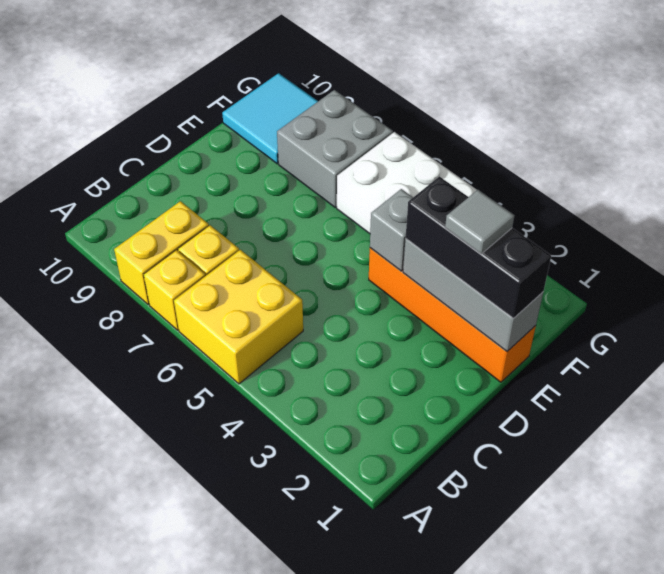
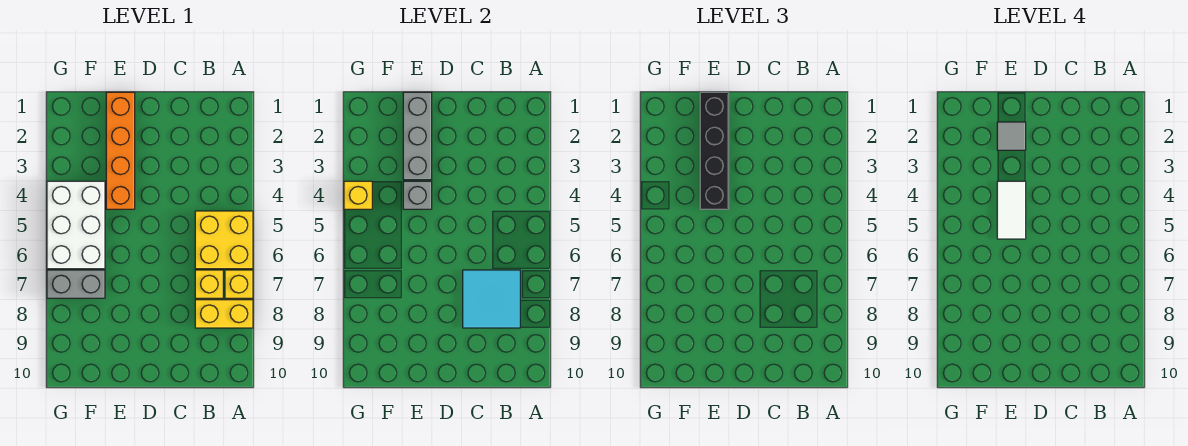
black brick E1:E3 level 3 -> black brick E1:E4 level 3
none -> white tile E4:E5 level 4
grey brick F7:G8 level 1 -> grey brick F7:G7 level 1
cyan tile F9:G10 level 1 -> cyan tile B7:C8 level 2
none -> yellow brick G4 level 2

